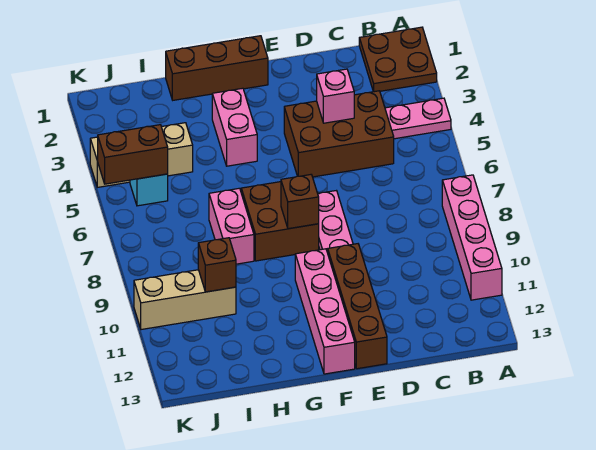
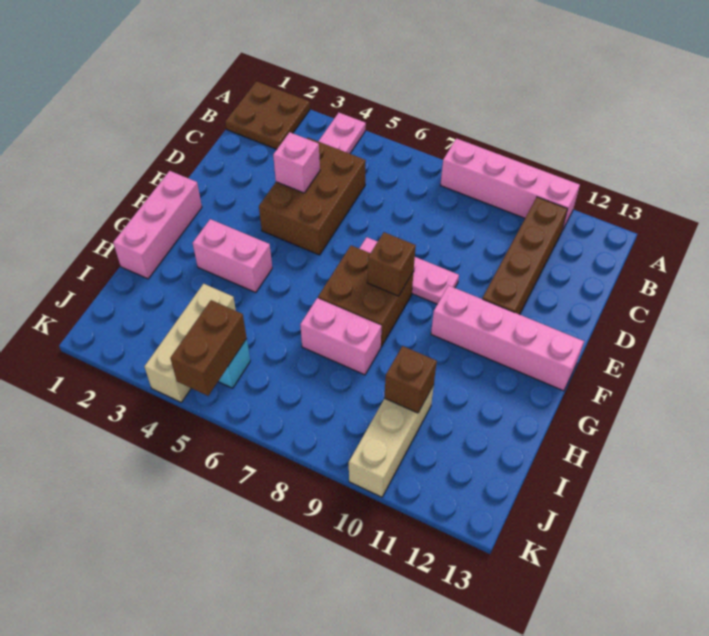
brown brick E10:E13 level 1 -> brown brick B11:E11 level 1
brown brick F1:H1 level 1 -> pink brick F1:H1 level 1

